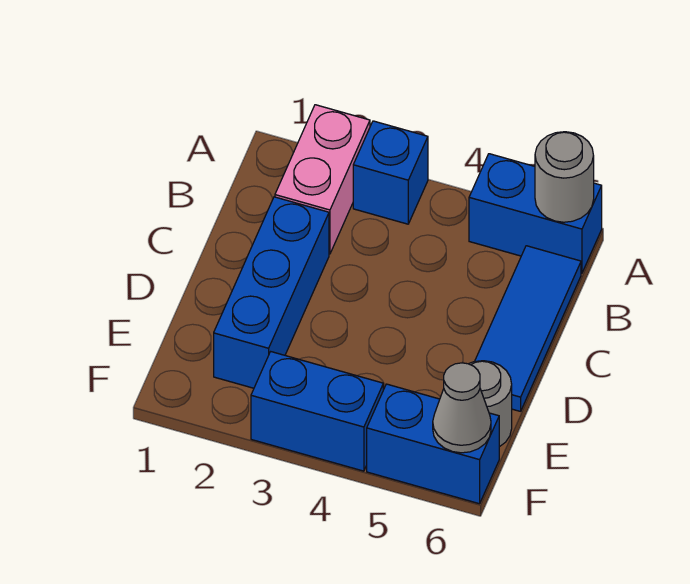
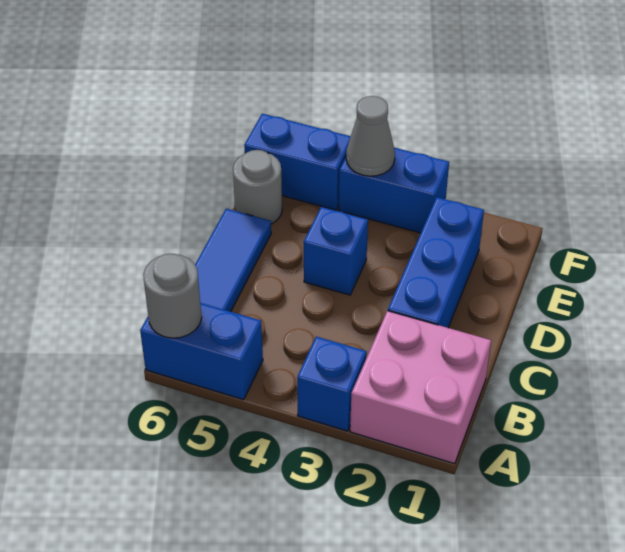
pink brick A2:B2 level 1 -> pink brick A1:B2 level 1
none -> blue brick D4 level 1
grey cone F6 level 2 -> grey cone F4 level 2

